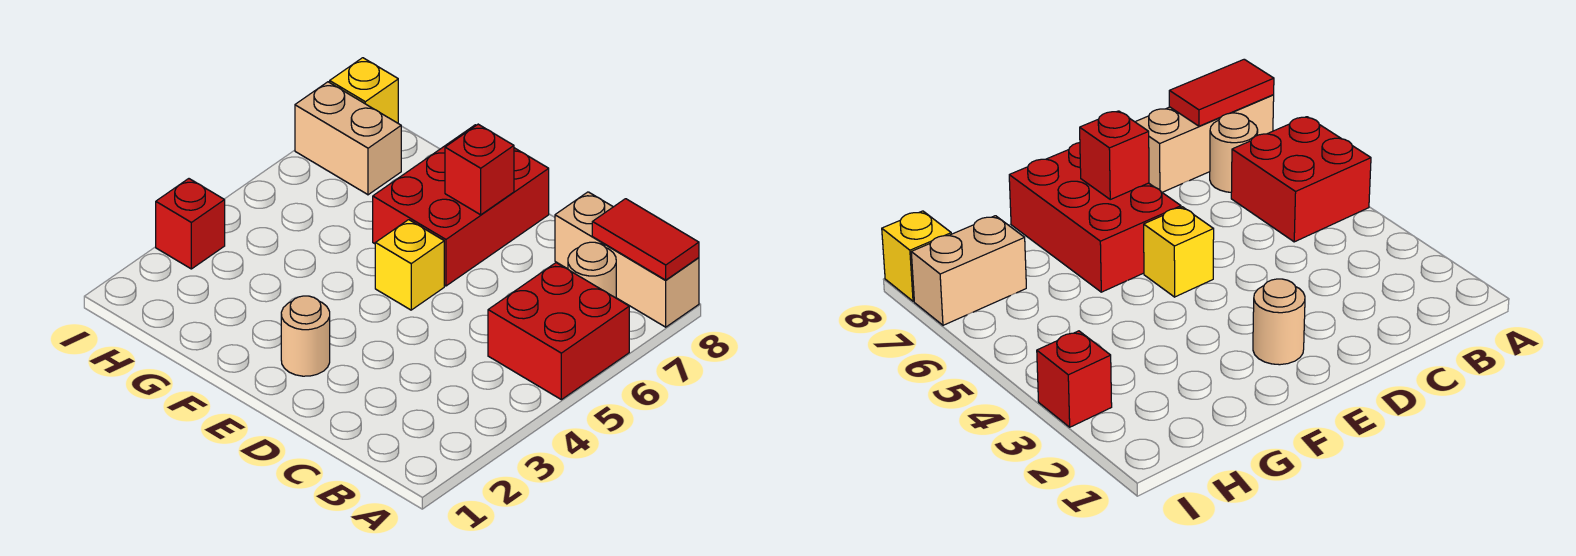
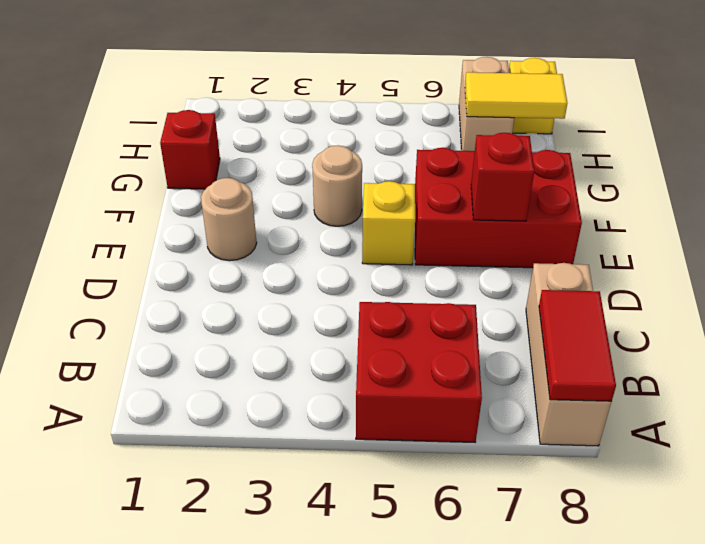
tan round brick B7 level 1 -> tan round brick F4 level 1
none -> yellow tile H7:H8 level 2
red brick I3 level 1 -> red brick G1 level 1

